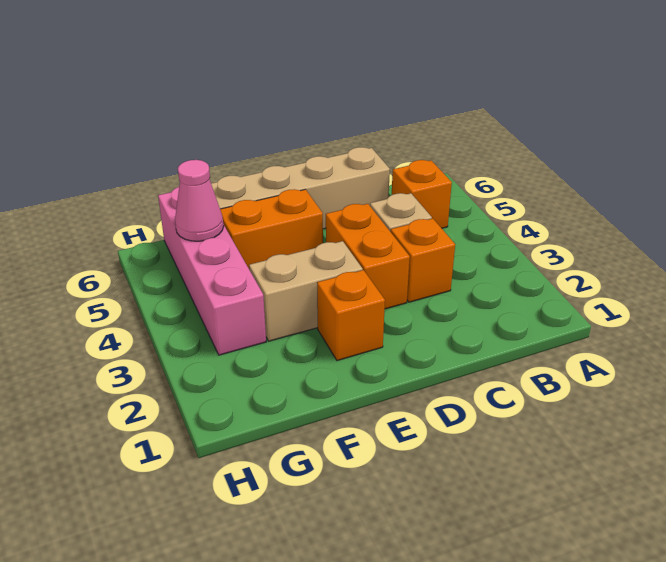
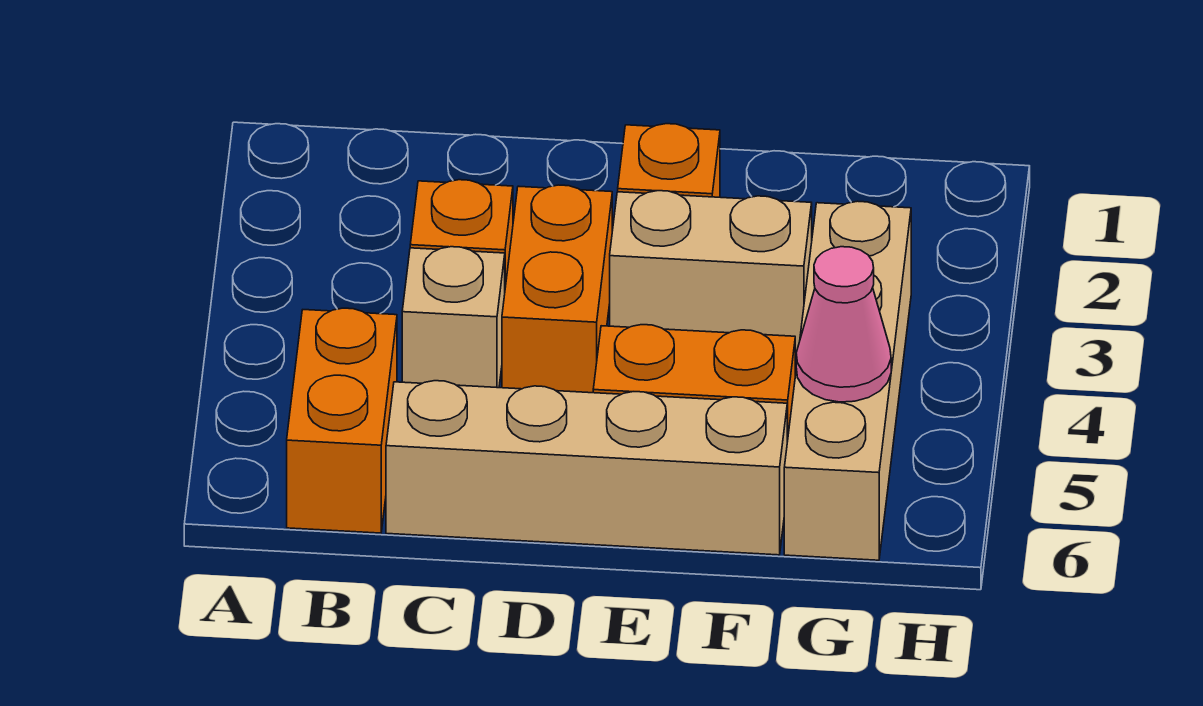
orange brick B5 level 1 -> orange brick B5:B6 level 1
pink brick G3:G6 level 1 -> tan brick G3:G6 level 1

